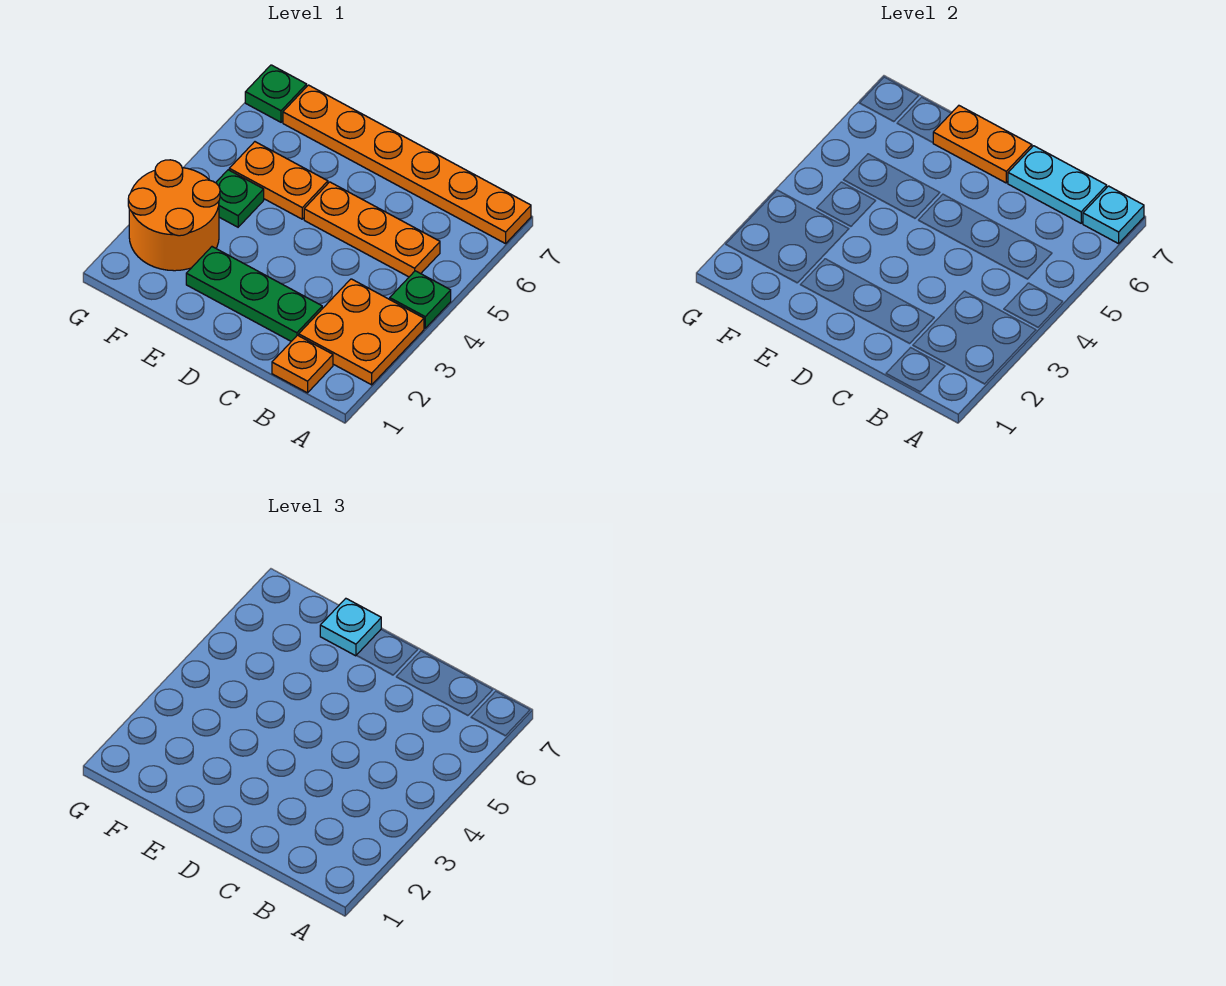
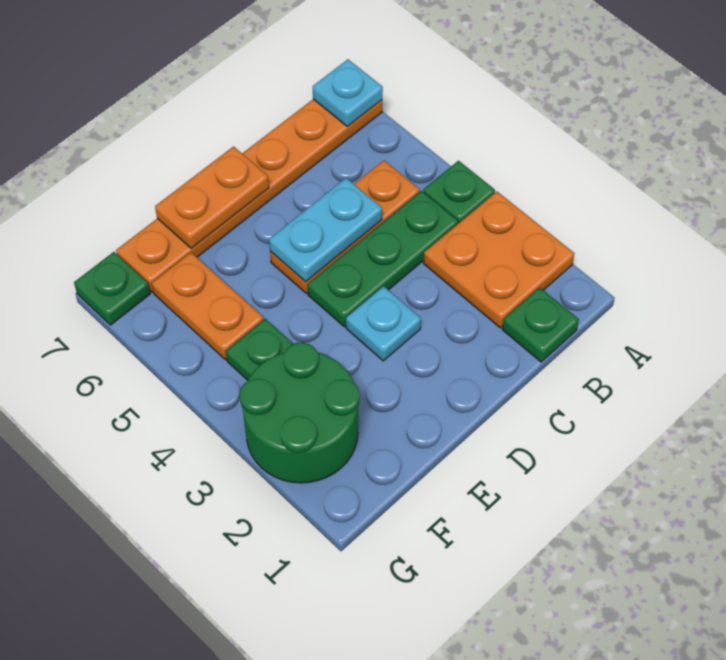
orange plate B1 level 1 -> green plate B1 level 1
cyan plate B7:C7 level 2 -> cyan plate C5:D5 level 2
green plate C2:E2 level 1 -> green plate B4:D4 level 1
orange plate E5:F5 level 1 -> orange plate F5:F6 level 1
cyan plate E7 level 3 -> cyan plate D3 level 1
orange round brick F2:G3 level 1 -> green round brick F2:G3 level 1

